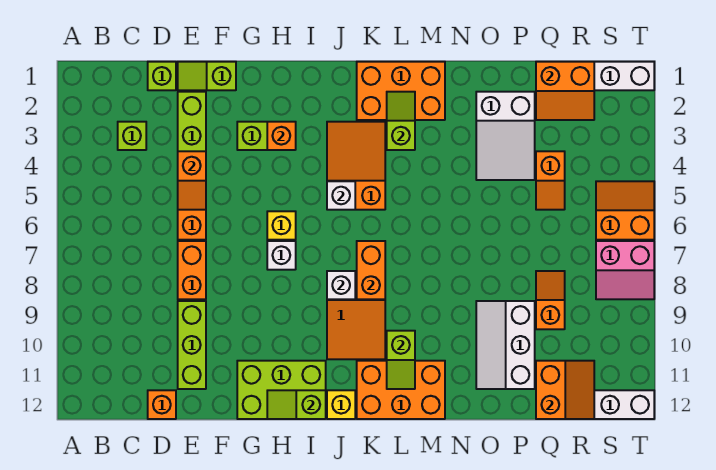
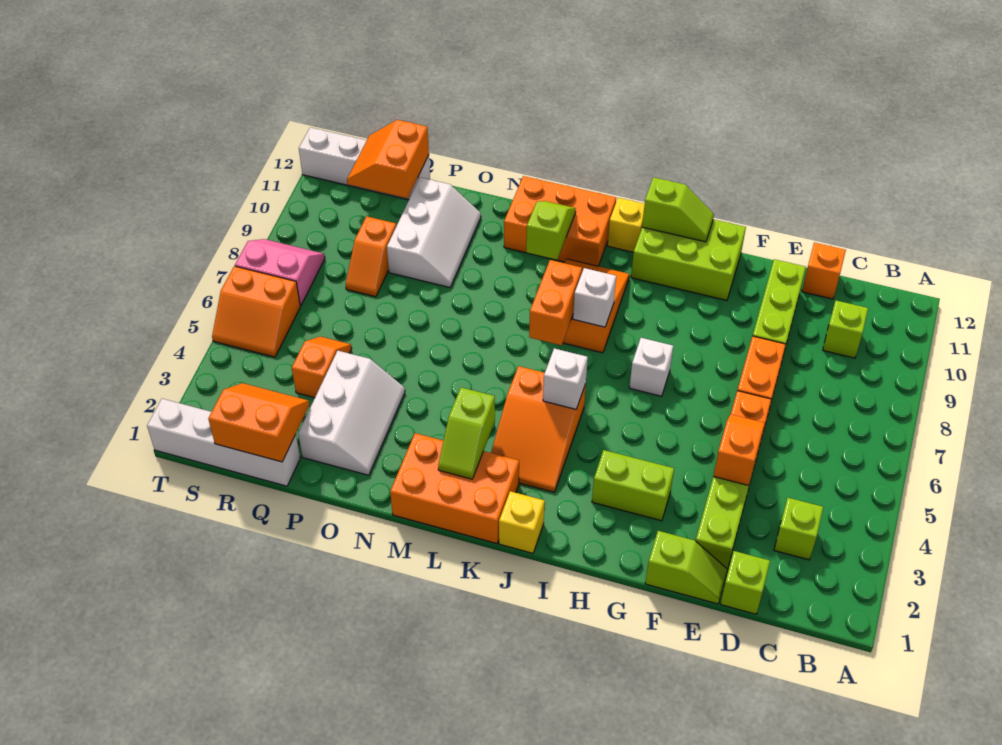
none -> lime brick C10 level 1
orange brick H3 level 2 -> none
yellow brick H6 level 1 -> yellow brick J1 level 1
white slope O2:P4 level 1 top 2 -> white slope O2:P4 level 1 top P

